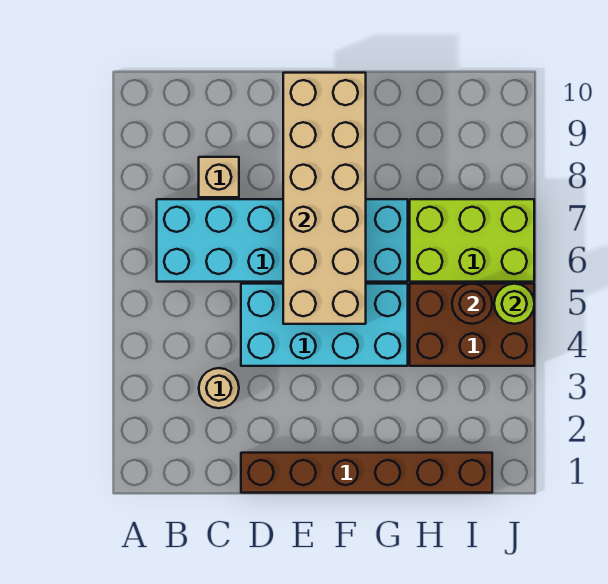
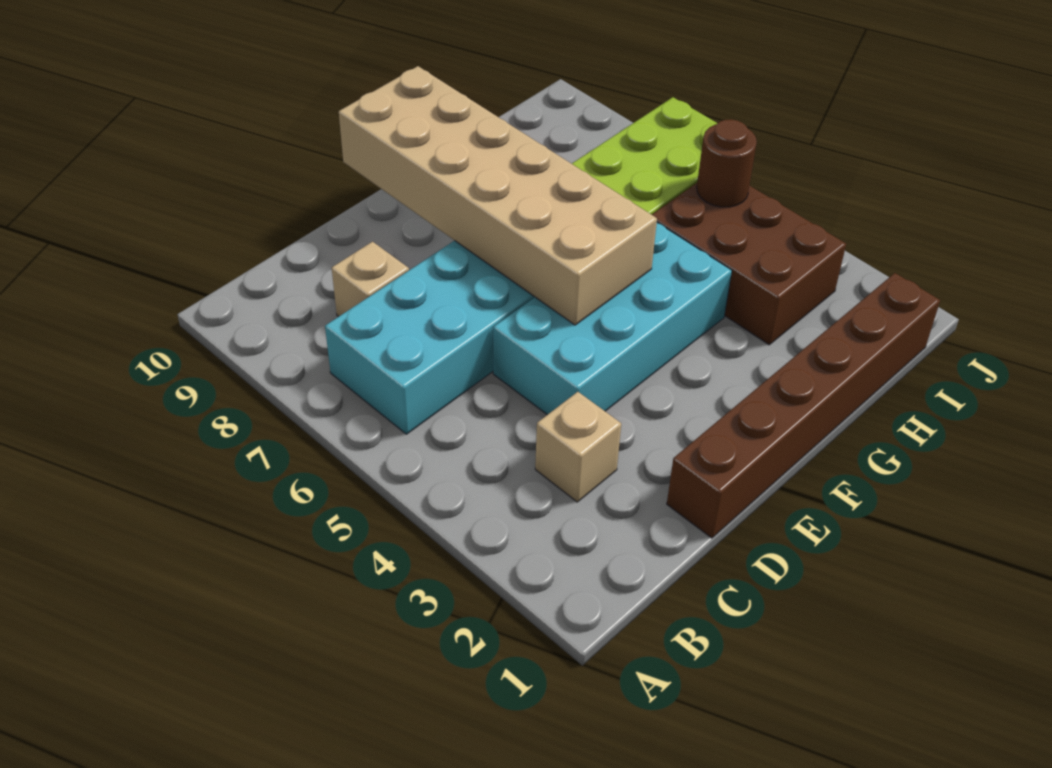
tan round brick C3 level 1 -> tan brick C3 level 1
brown brick H4:J5 level 1 -> brown brick H3:I5 level 1
lime round brick J5 level 2 -> none

